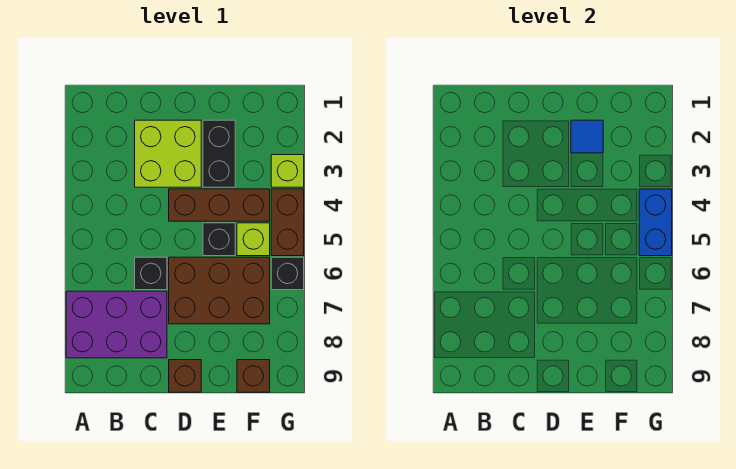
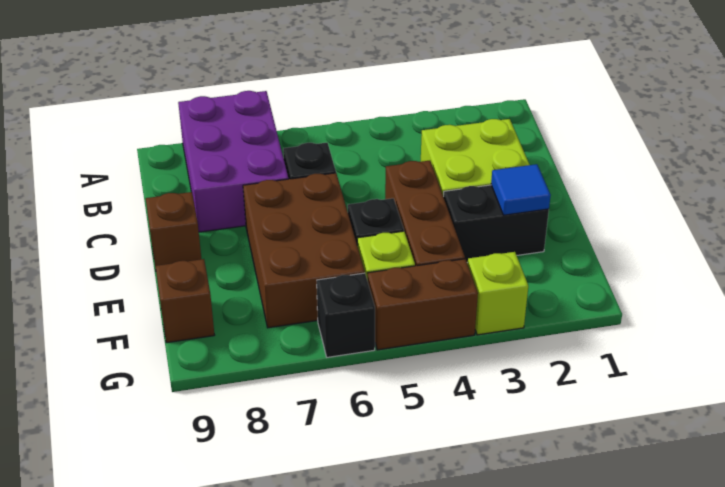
blue brick G4:G5 level 2 -> none

